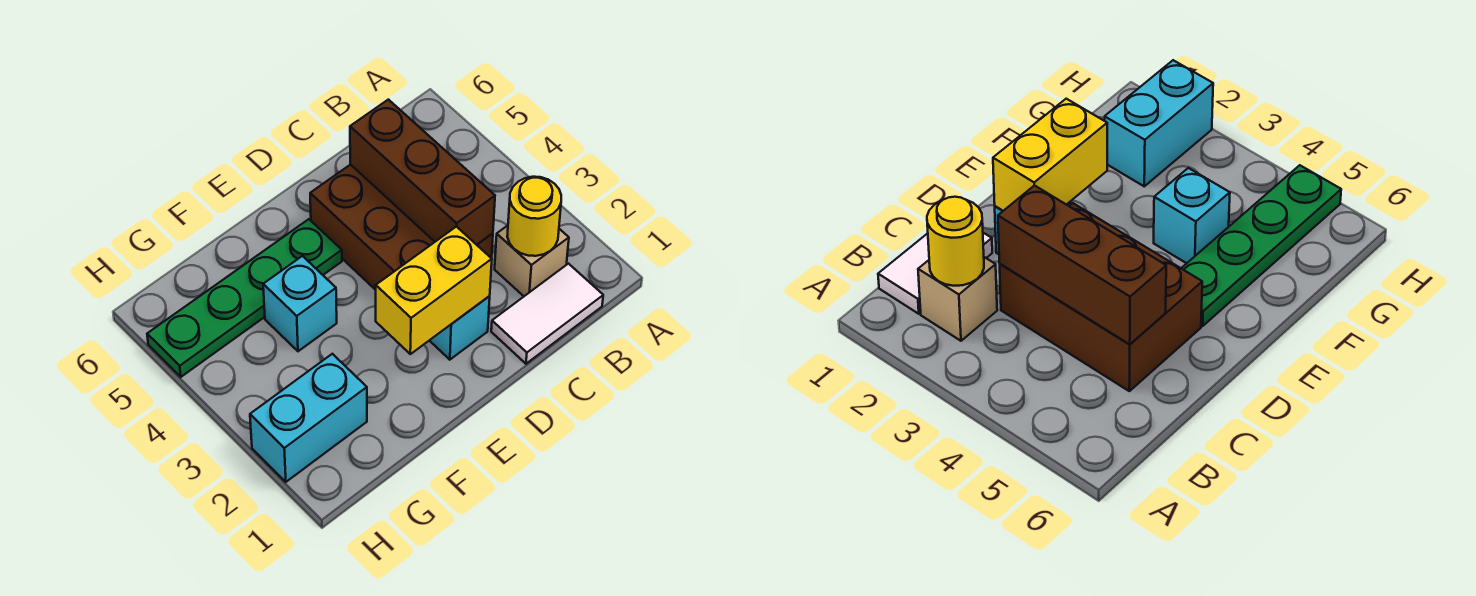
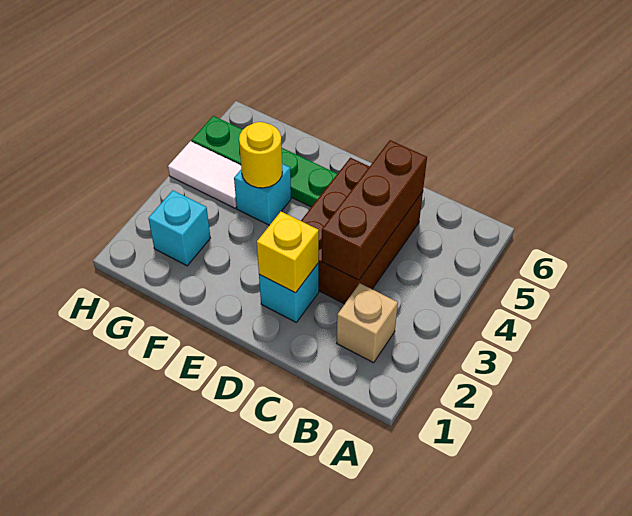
white tile B1:C1 level 1 -> white tile G4:H4 level 1
yellow round brick B2 level 2 -> yellow round brick F4 level 2
yellow brick D2:E2 level 2 -> yellow brick D2 level 2
cyan brick G2:H2 level 1 -> cyan brick G2 level 1

